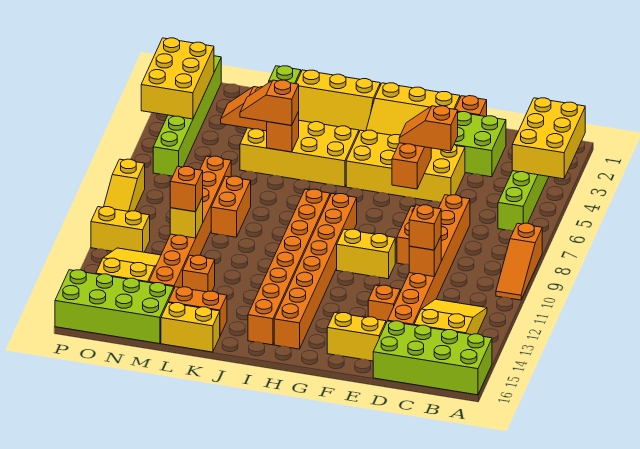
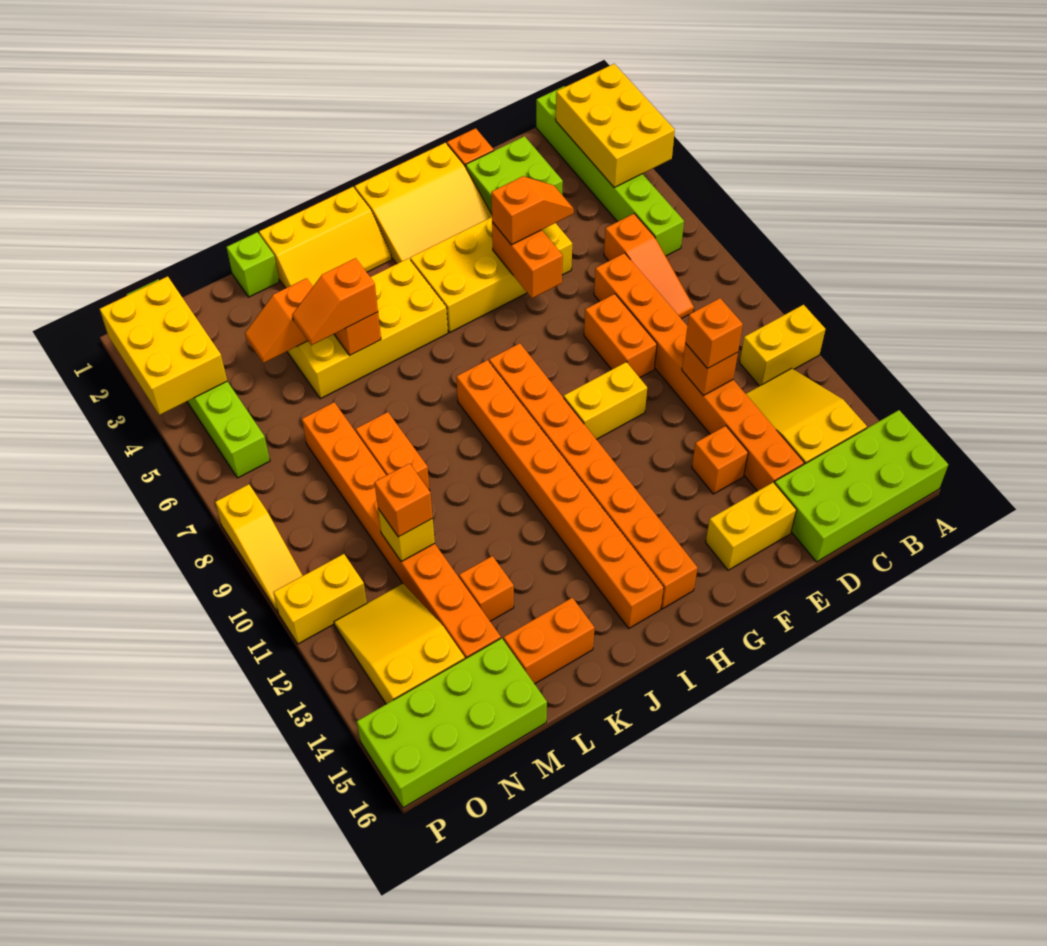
orange slope A8:A10 level 1 top 8 -> orange slope C6:C8 level 1 top 6
orange slope E5:F5 level 3 top E -> orange slope E5:F5 level 3 top F
yellow brick K16:L16 level 1 -> yellow brick A11:B11 level 1

